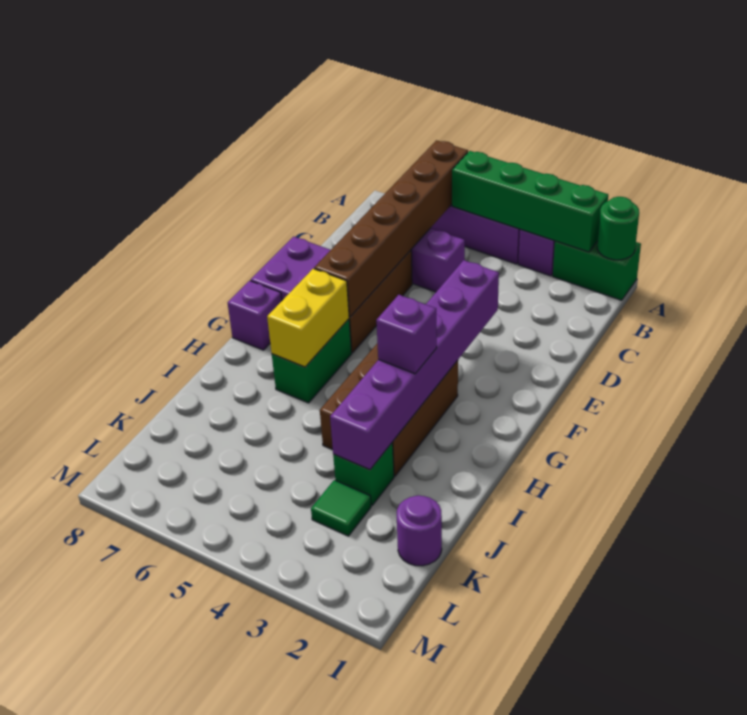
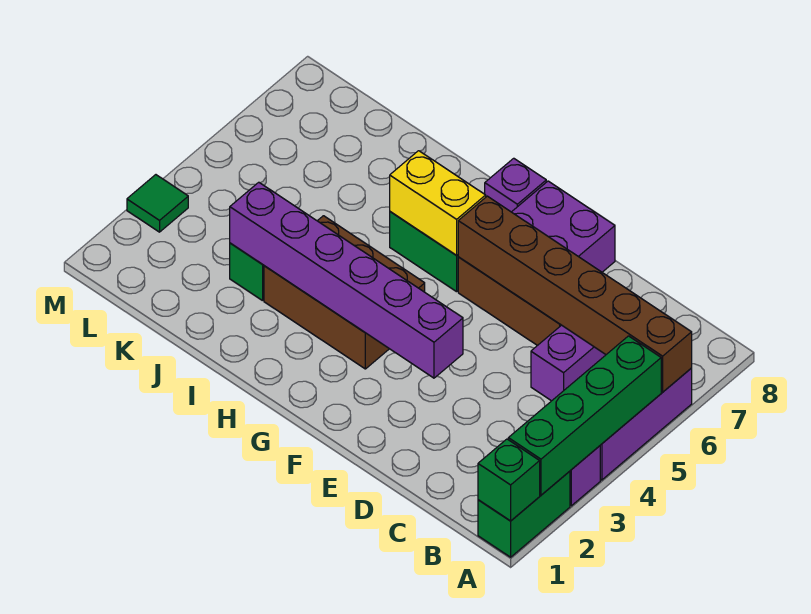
green round brick A1 level 2 -> green brick A1 level 2
purple brick H3 level 3 -> none
purple round brick K1 level 1 -> none
green tile K3 level 1 -> green tile M3 level 1

